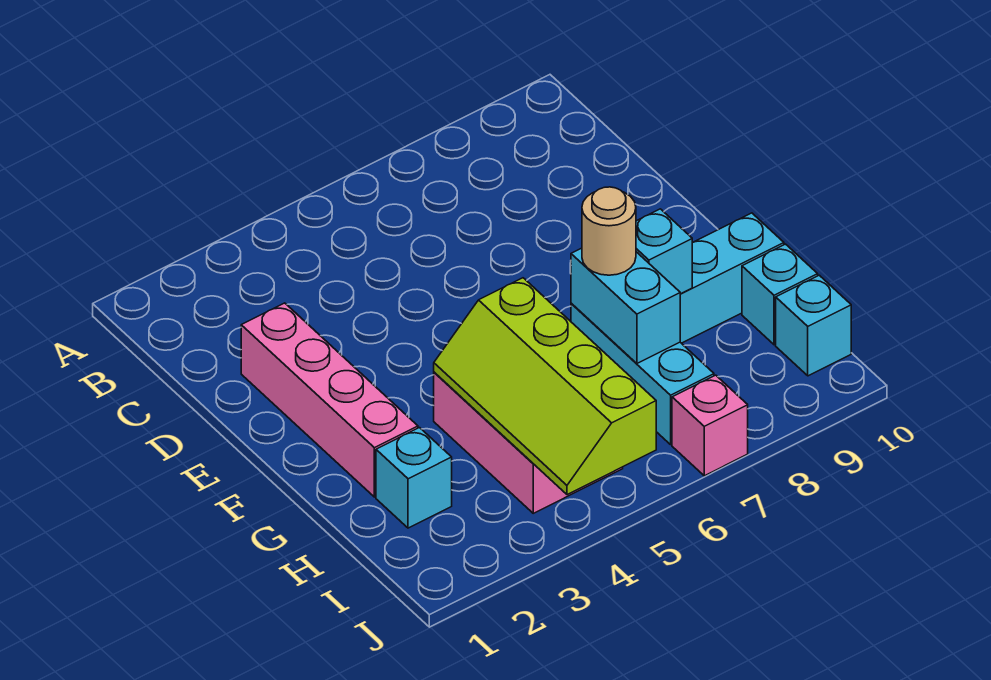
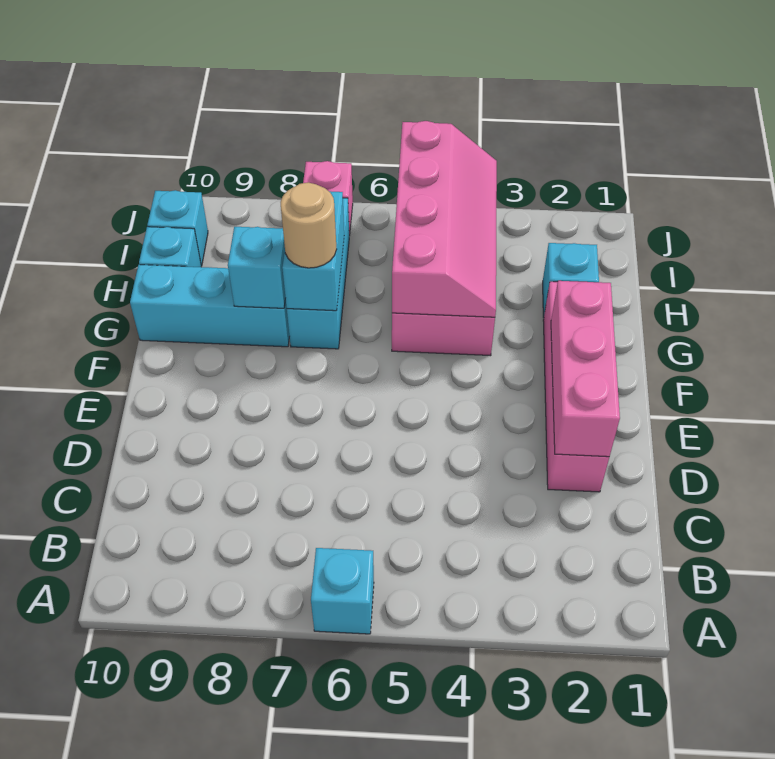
none -> cyan brick A6 level 1
none -> pink brick D2:F2 level 2
lime slope G4:J5 level 2 top 5 -> pink slope G4:J5 level 2 top 5

